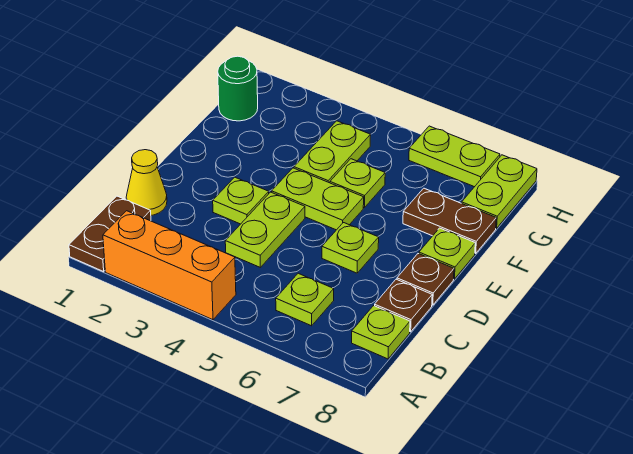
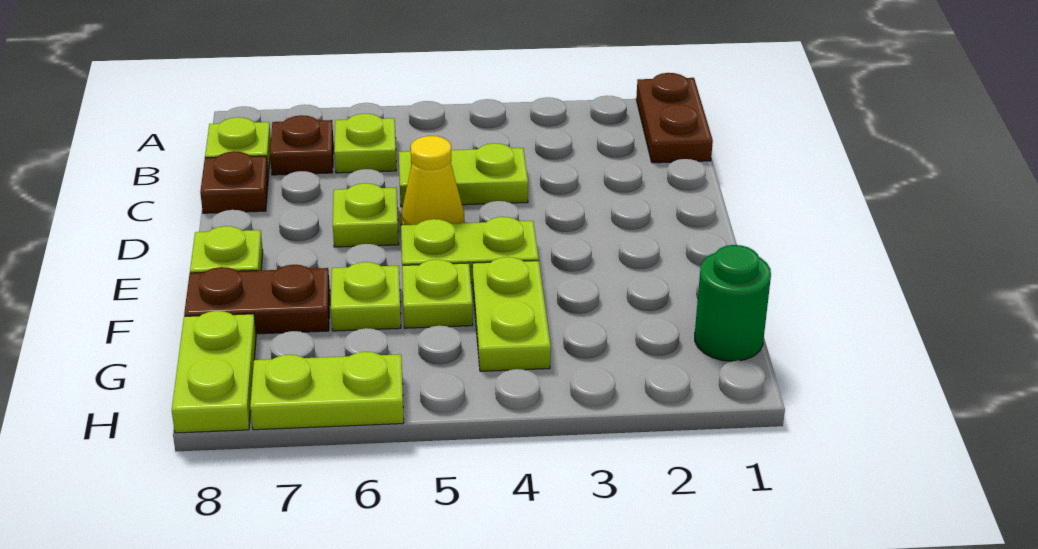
orange brick A2:A4 level 1 -> none
yellow cone C1 level 1 -> yellow cone D5 level 1
lime plate C4:D4 level 1 -> lime plate C4:C5 level 1
lime plate D3 level 1 -> lime plate F6 level 1
brown plate D8 level 1 -> brown plate B7 level 1

